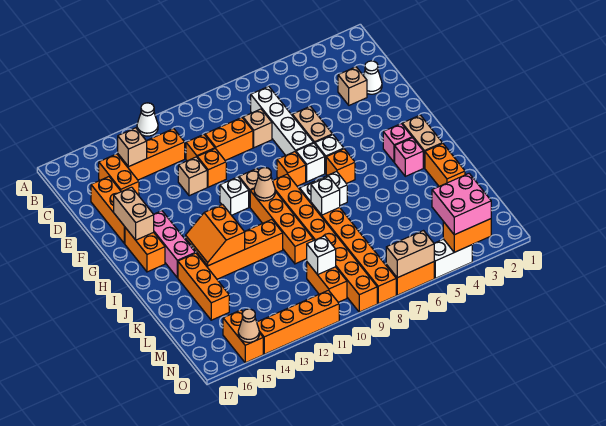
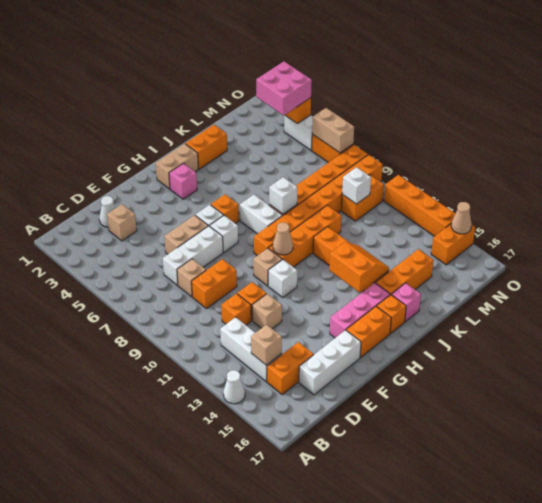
white cone A12 level 1 -> white cone A14 level 1
white brick C7:F7 level 1 -> white brick D7:F7 level 1
orange brick C12:C14 level 1 -> white brick C12:C14 level 1
orange brick D9:D10 level 1 -> orange brick D9:E9 level 1
orange brick D16:F16 level 1 -> white brick D16:F16 level 1
tan brick F16:G16 level 2 -> none
orange brick G8 level 1 -> orange brick I16 level 1
pink brick I3 level 1 -> pink brick J16 level 1
orange slope I13:J14 level 2 top 13 -> orange slope I13:J14 level 2 top I

